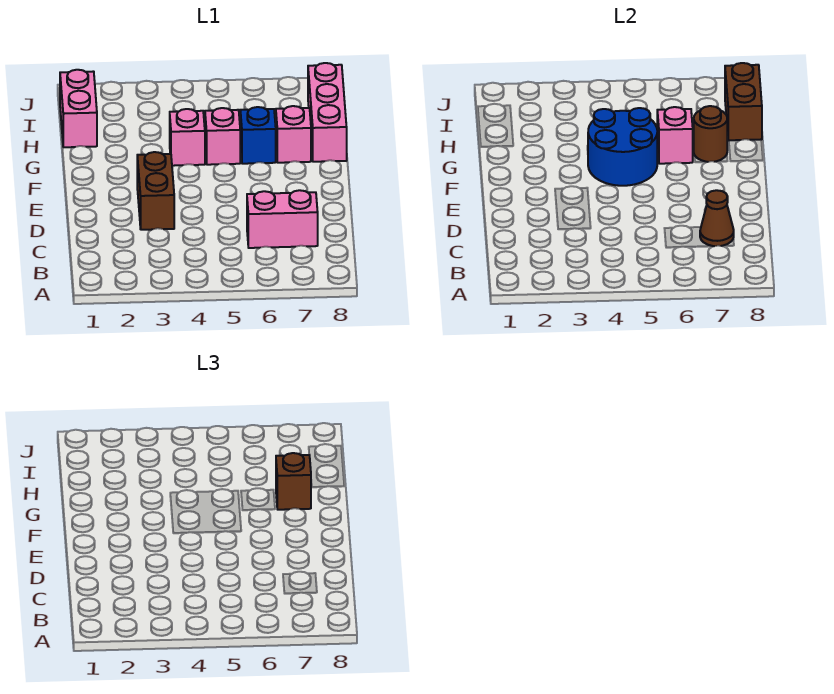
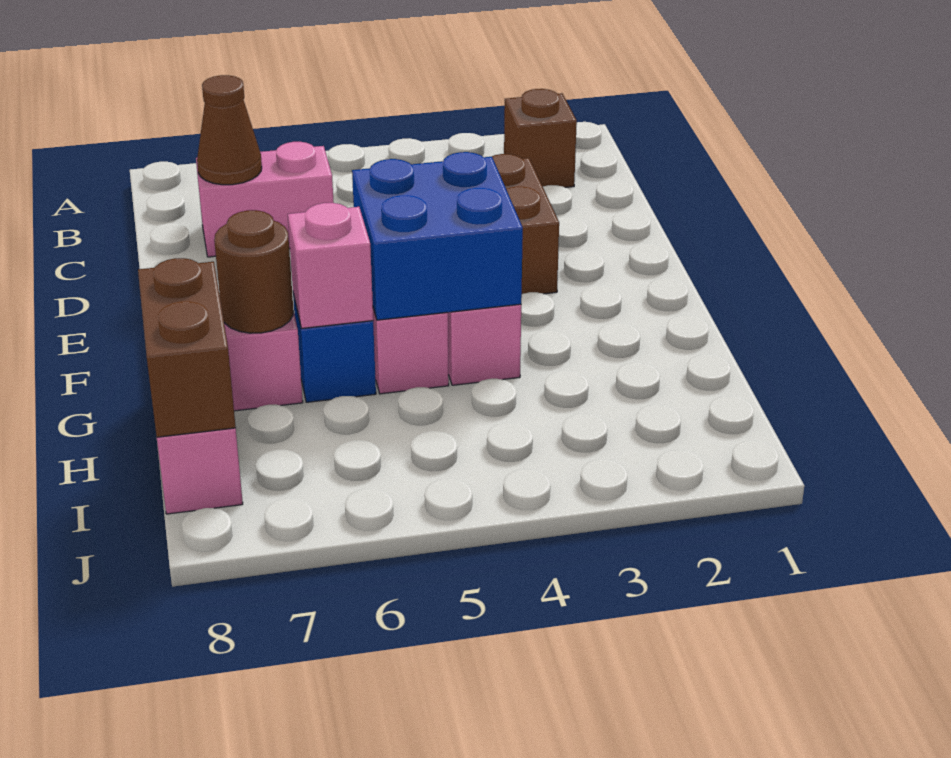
blue round brick F4:G5 level 2 -> blue brick F4:G5 level 2
brown brick G7 level 3 -> brown brick B2 level 1
pink brick H1:I1 level 1 -> none

